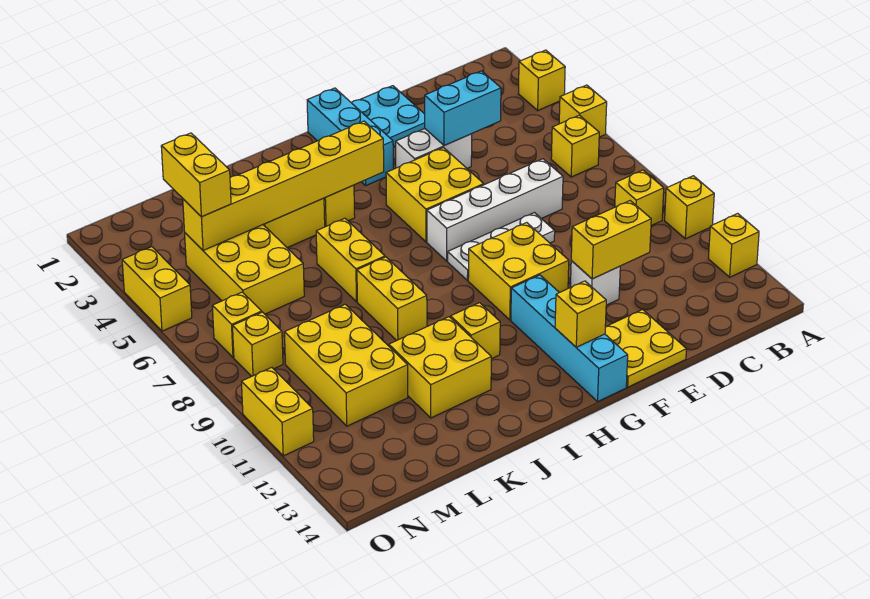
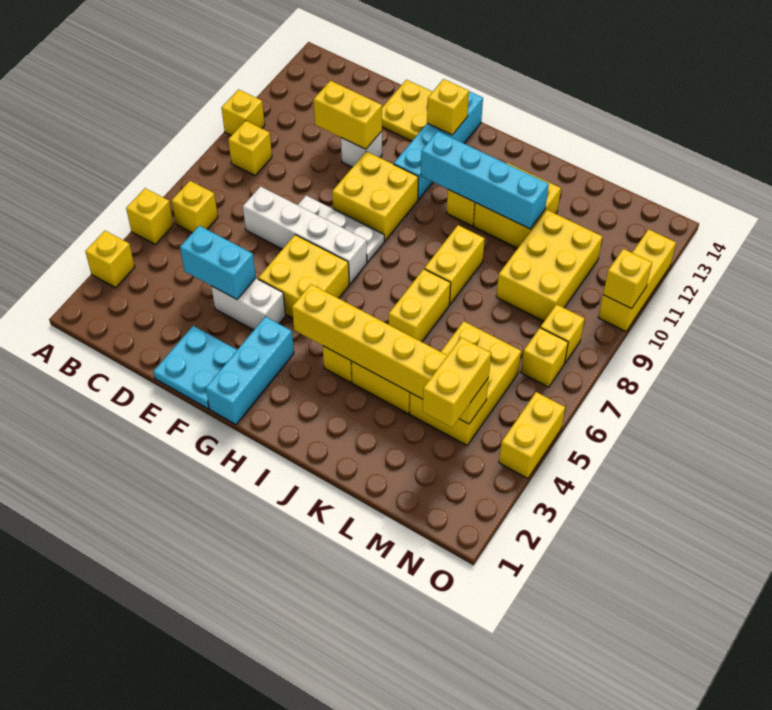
yellow brick A12 level 1 -> yellow brick O10 level 2
none -> cyan brick H11:K11 level 2
yellow brick O10:O11 level 1 -> yellow brick O10:O12 level 1

